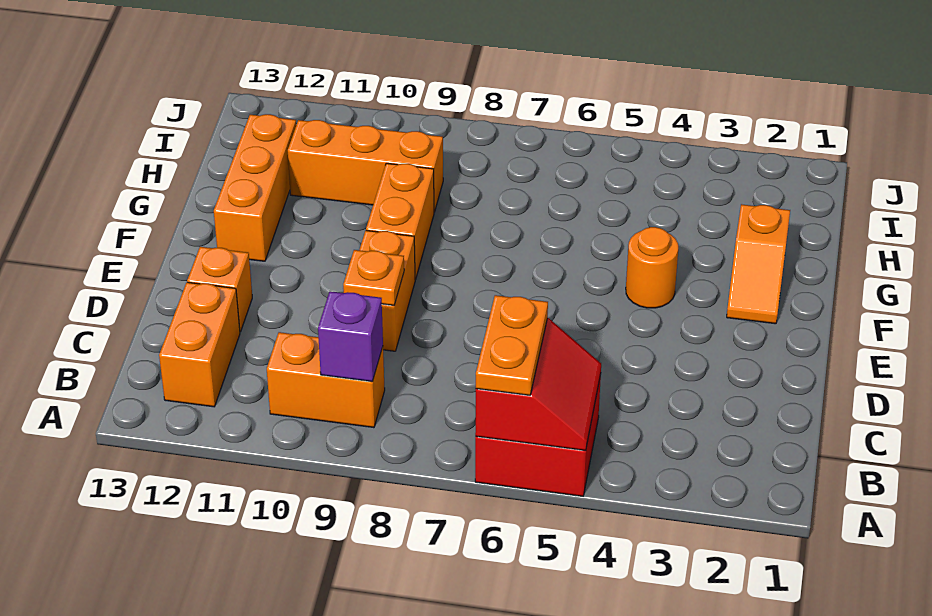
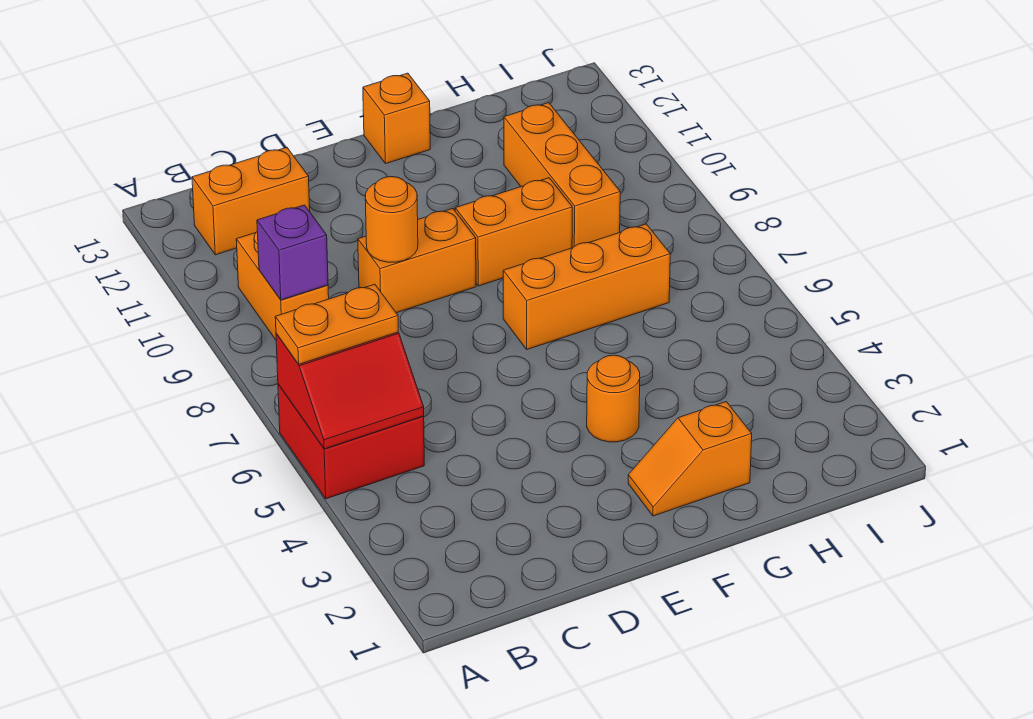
orange plate D9 level 2 -> orange round brick D9 level 2
orange brick D12 level 1 -> orange brick F13 level 1
orange brick F12:H12 level 1 -> orange brick F7:H7 level 1

